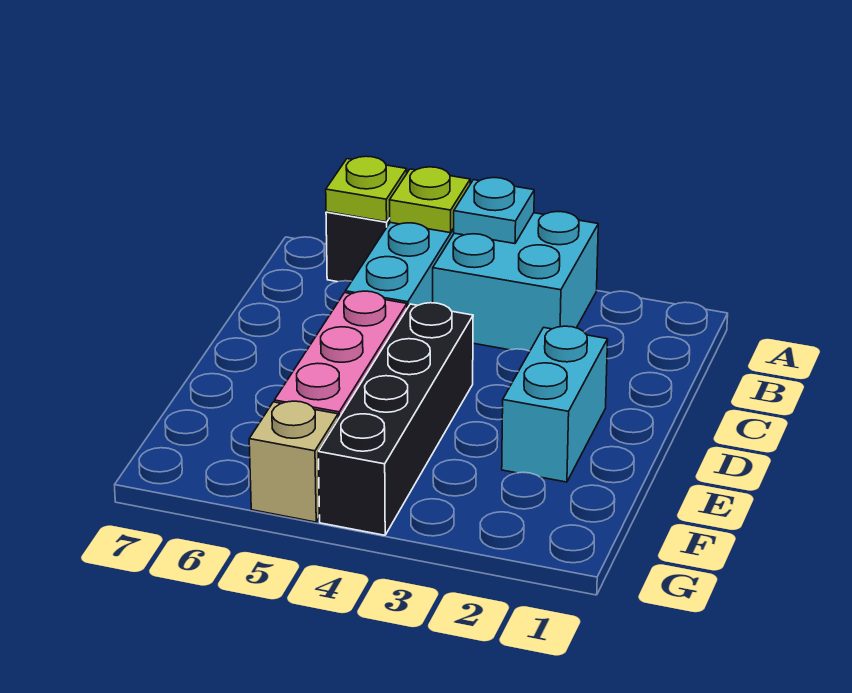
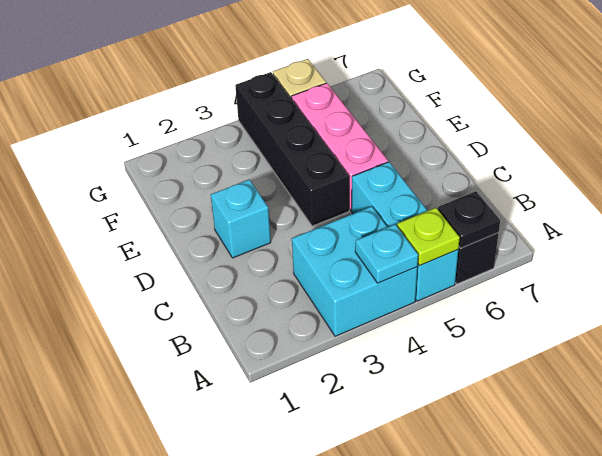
lime plate A6 level 2 -> black plate A6 level 2
cyan brick D2:E2 level 1 -> cyan brick D2 level 1

